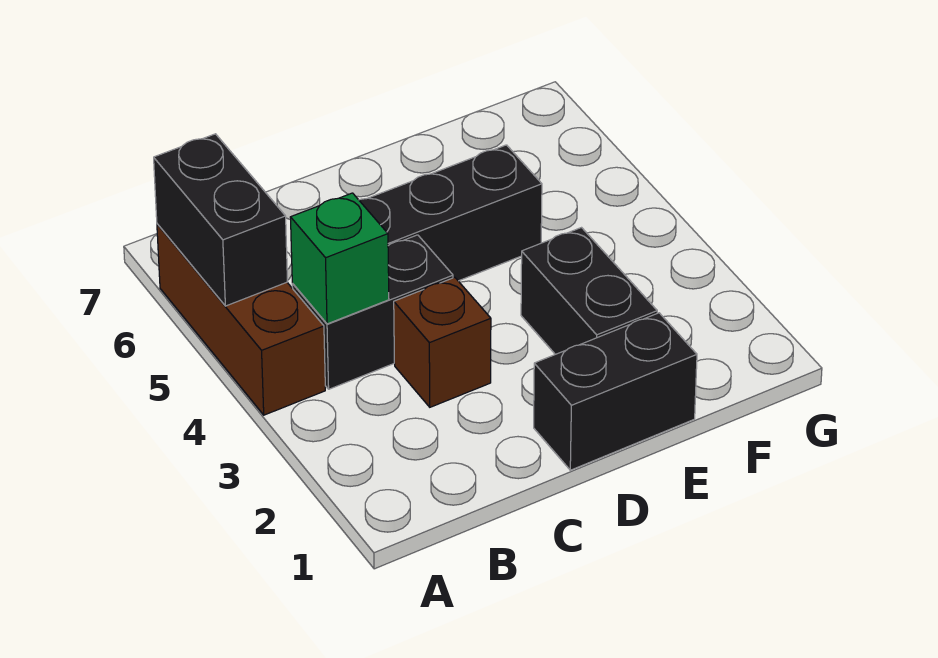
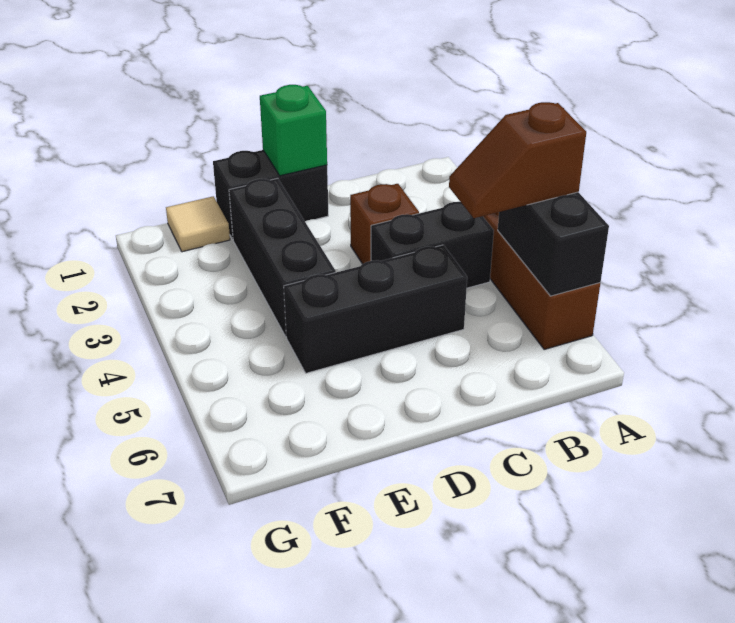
none -> brown slope A5:B5 level 3 top A
green brick B4 level 2 -> green brick D1 level 2
black brick E2:E3 level 1 -> black brick E2:E4 level 1
none -> tan tile F1 level 1

